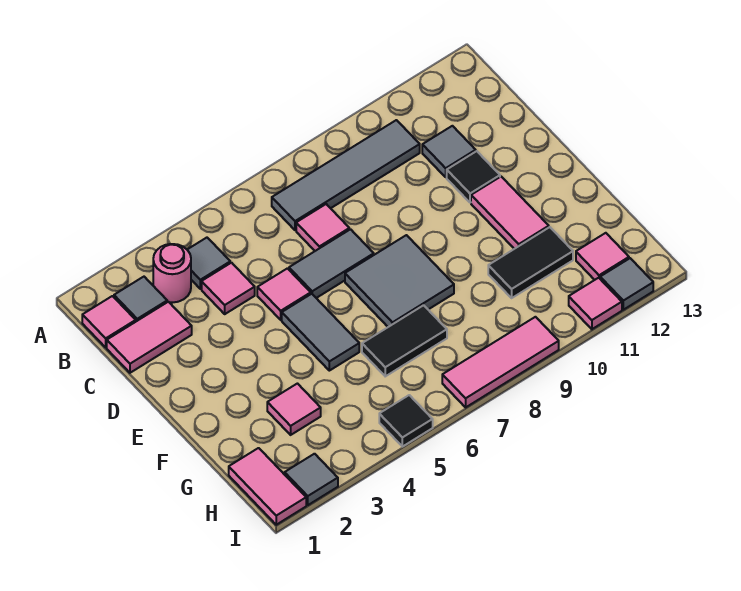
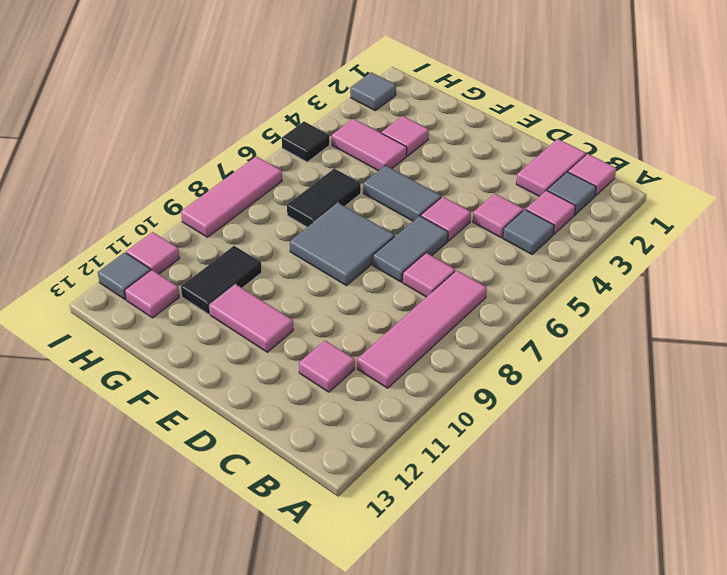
pink round brick B3 level 1 -> pink tile B3 level 1
grey tile B7:B10 level 1 -> pink tile B7:B10 level 1
grey tile C11 level 1 -> pink tile C11 level 1
black tile D11 level 1 -> none
pink tile H1:I1 level 1 -> pink tile G4:H4 level 1

